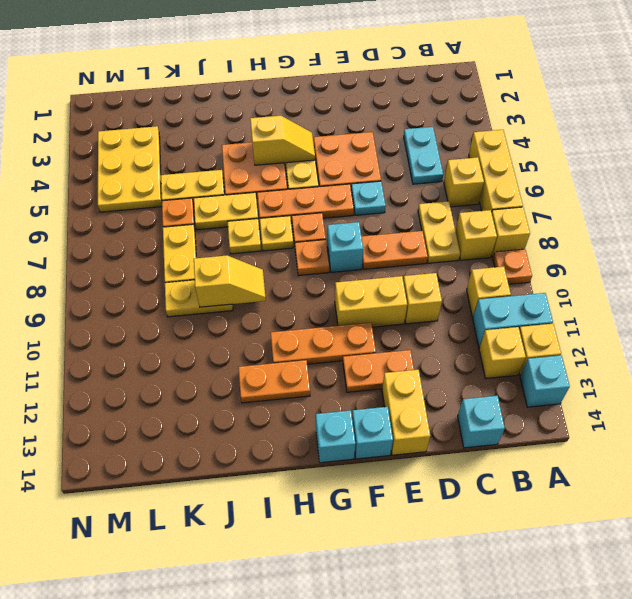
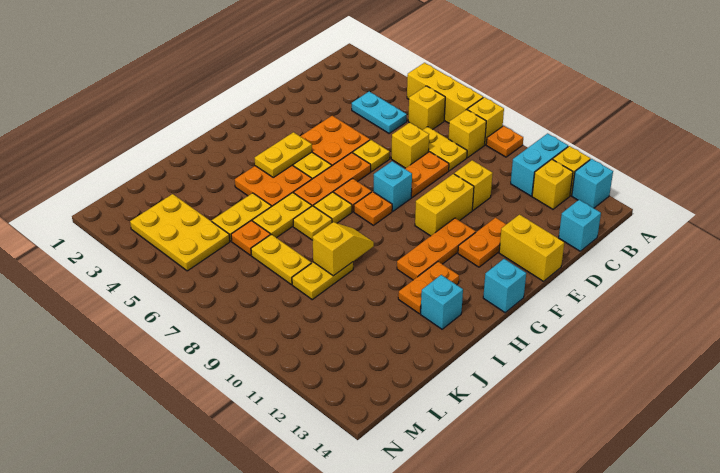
yellow brick B10 level 1 -> yellow brick D7 level 1
cyan plate E6 level 1 -> yellow plate E6 level 1
cyan brick F14 level 1 -> cyan brick I13 level 1
yellow slope G4:H4 level 2 top H -> yellow plate G4:H4 level 2

